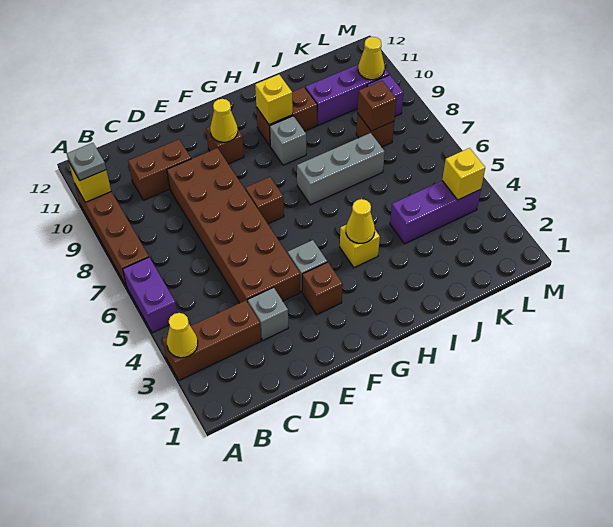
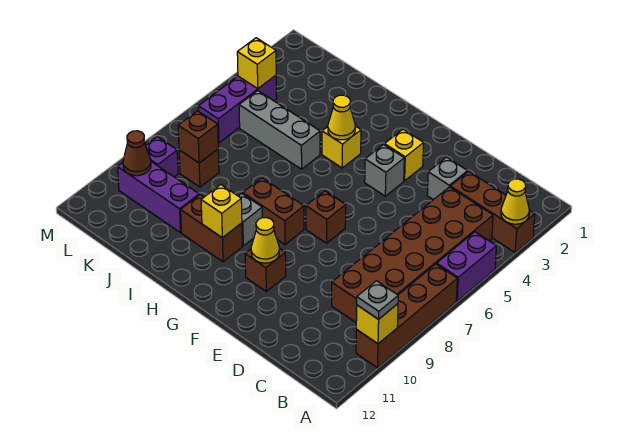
brown brick C10:D10 level 1 -> brown brick G8:H8 level 1
brown brick D4:E9 level 1 -> brown brick B4:C9 level 1
brown brick F3 level 1 -> yellow brick F3 level 1
grey brick H7:J7 level 1 -> grey brick I5:K5 level 1
purple brick J4:L4 level 1 -> purple brick L4:L6 level 1
yellow cone L10 level 2 -> brown cone L10 level 2

